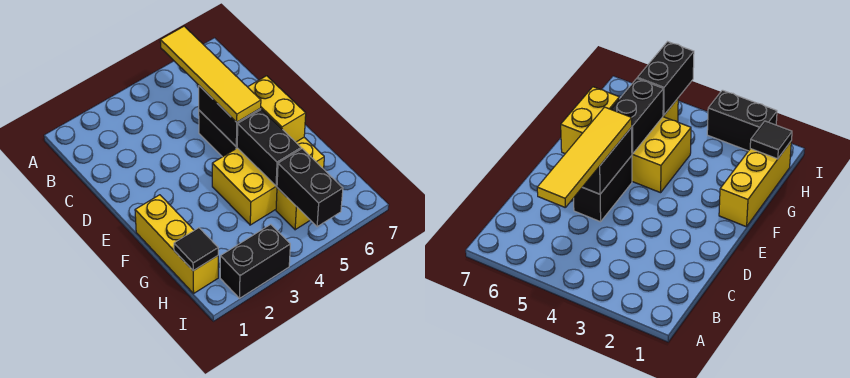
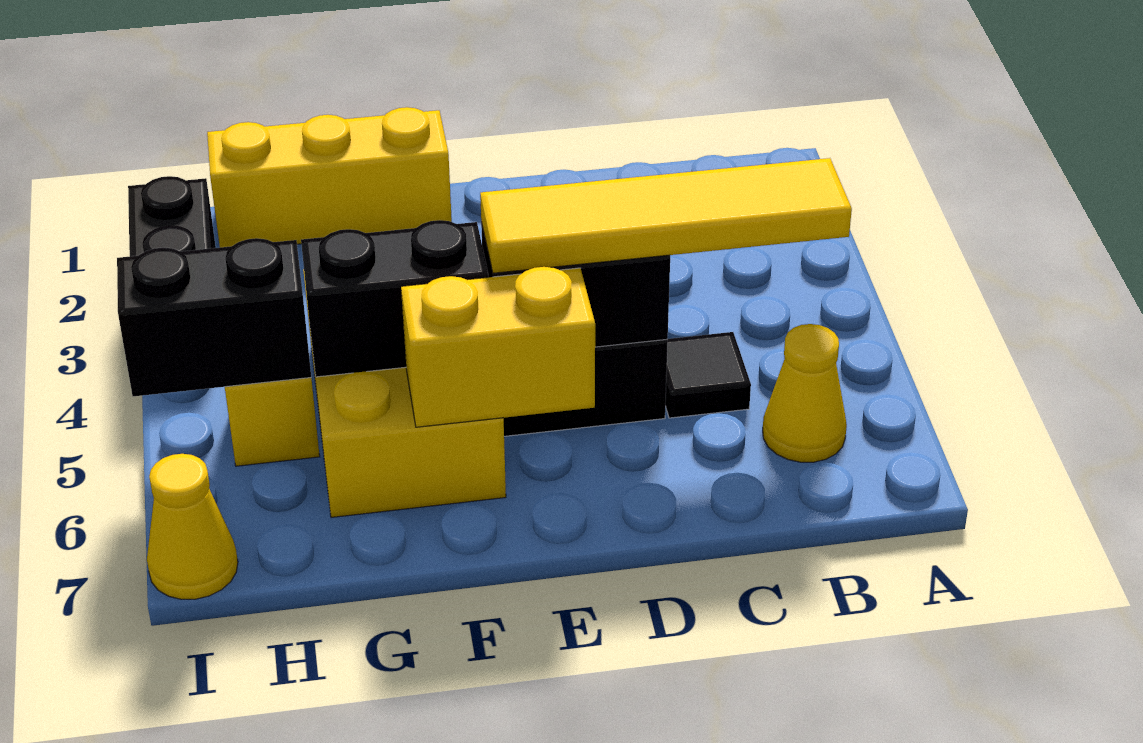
none -> yellow cone B6 level 1
black tile H1 level 2 -> black tile C5 level 1
none -> yellow cone I7 level 1

